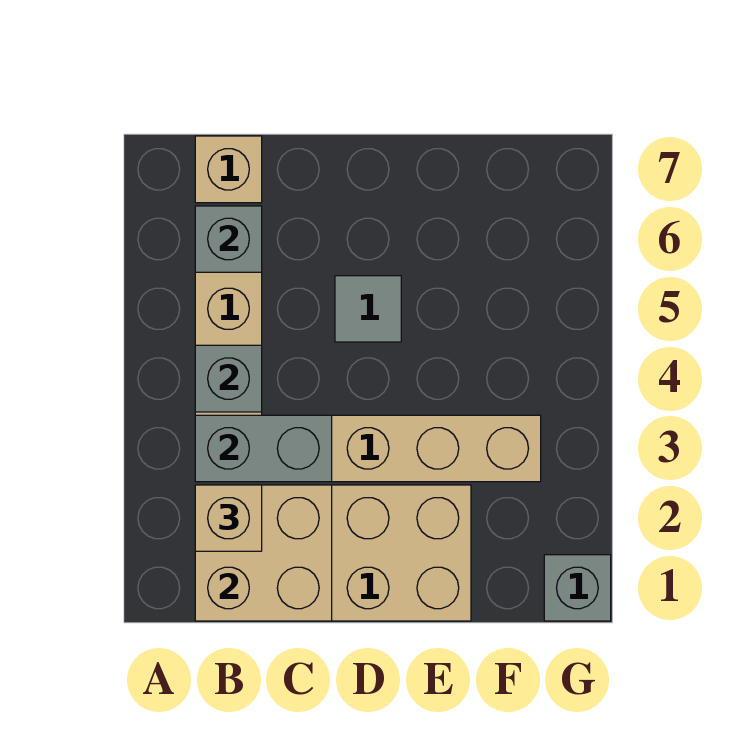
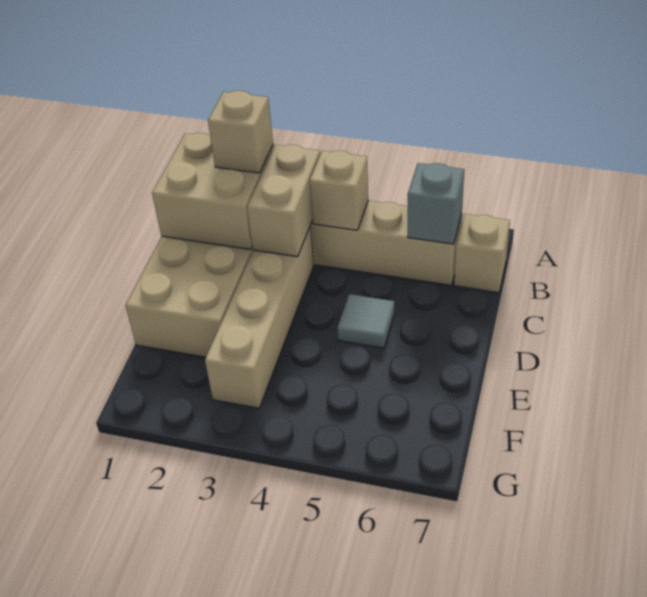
grey brick B3:C3 level 2 -> tan brick B3:C3 level 2
grey brick B4 level 2 -> tan brick B4 level 2
grey brick G1 level 1 -> none

